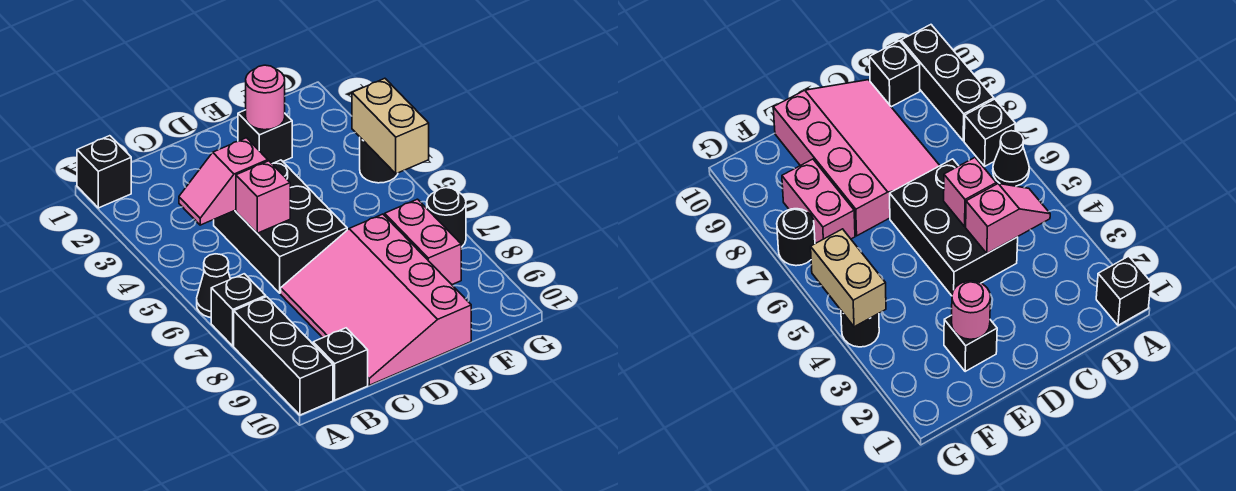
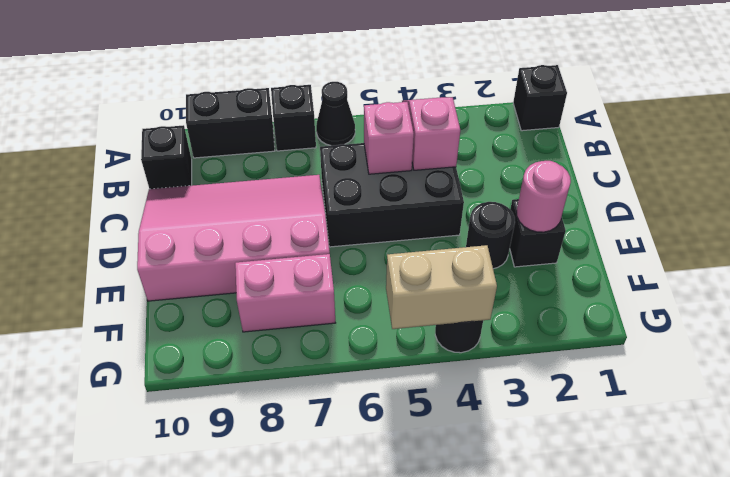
black brick A8:A10 level 1 -> black brick A8:A9 level 1
black round brick G7 level 1 -> black round brick E3 level 1

